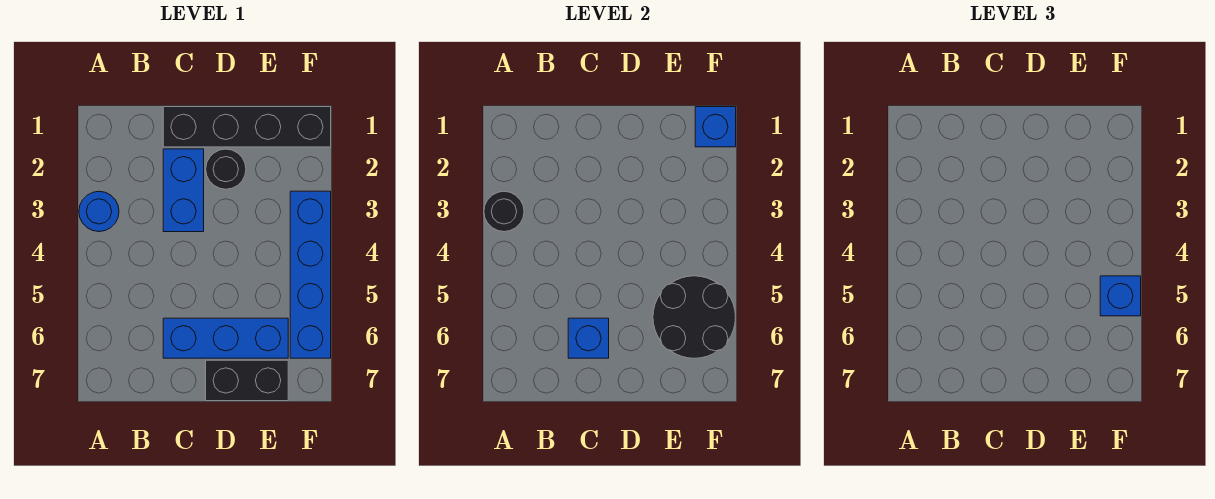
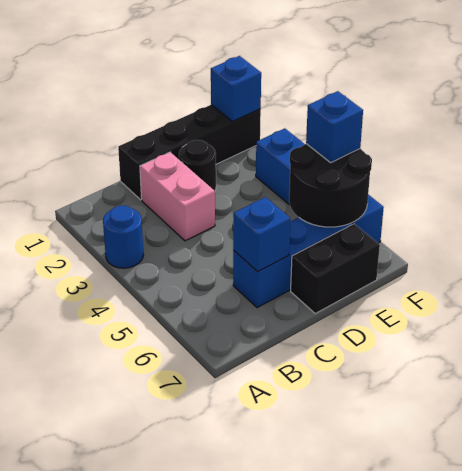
black round brick A3 level 2 -> none
blue brick C2:C3 level 1 -> pink brick C2:C3 level 1

